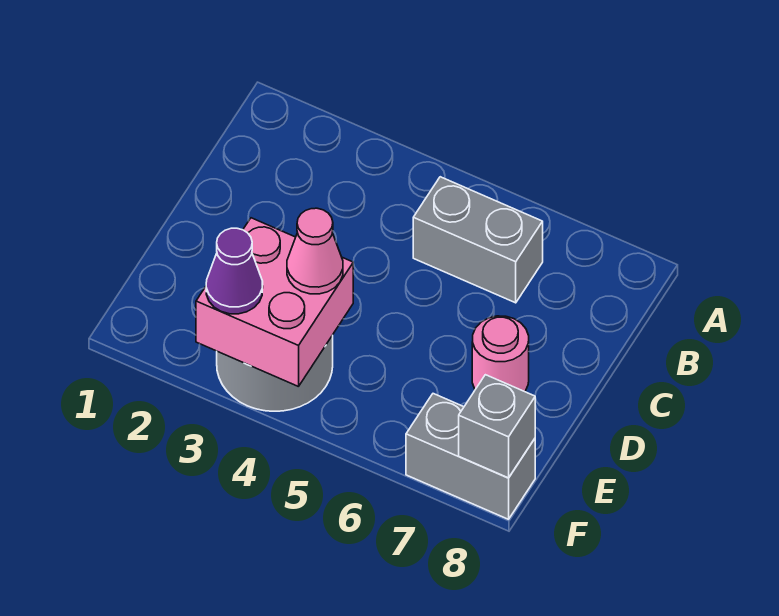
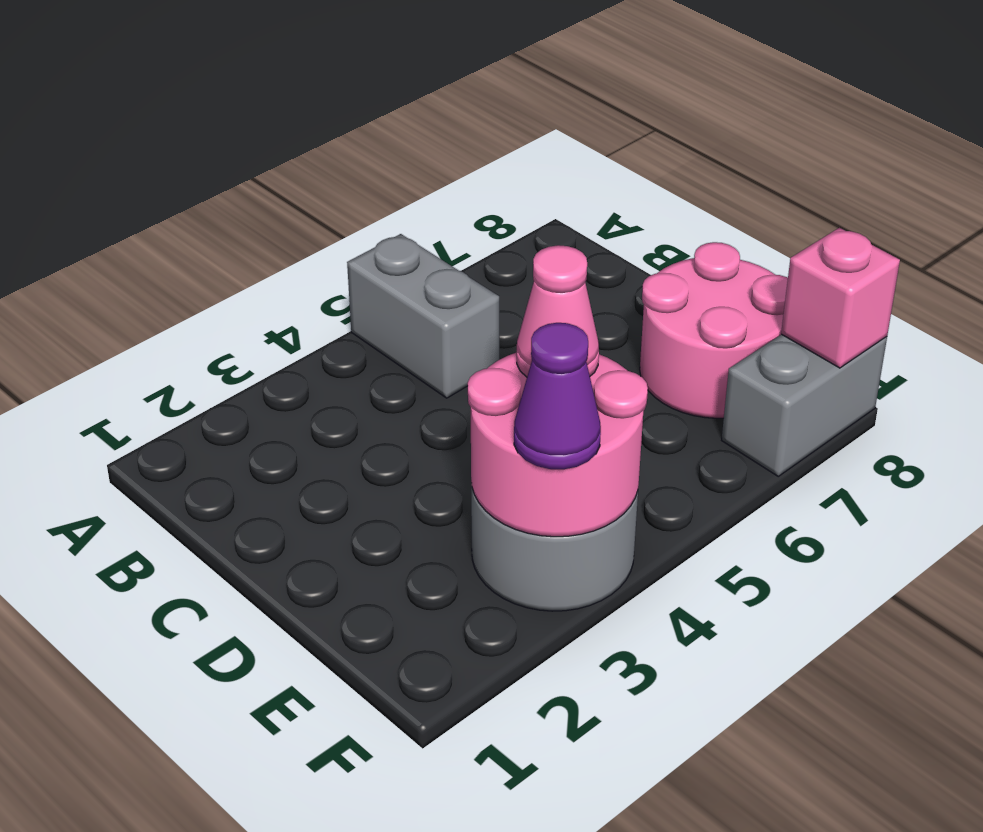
grey brick B5:B6 level 1 -> grey brick A5:B5 level 1
pink round brick D7 level 1 -> pink round brick D7:E8 level 1
pink brick E3:F4 level 2 -> pink round brick E3:F4 level 2
grey brick F8 level 2 -> pink brick F8 level 2

